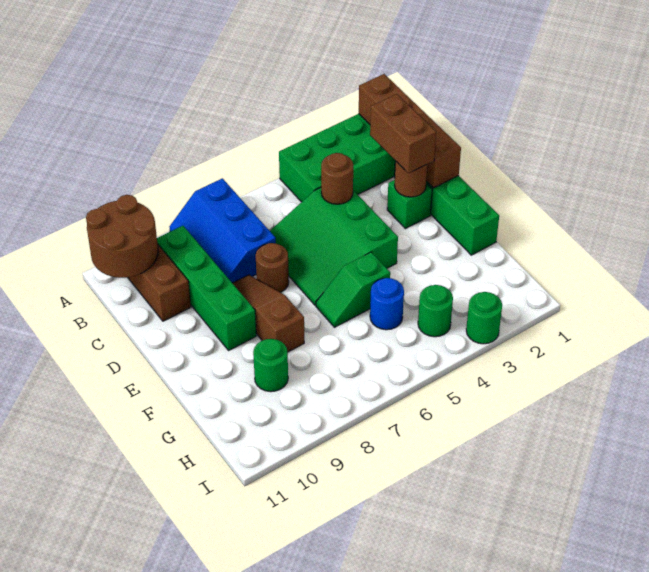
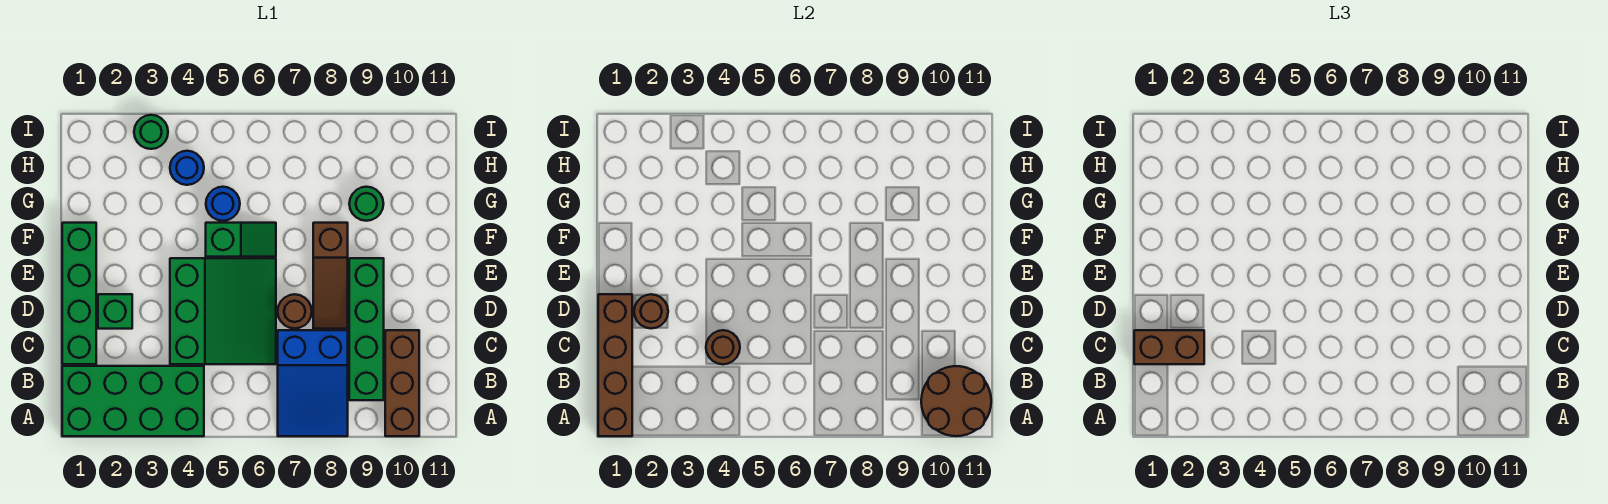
blue slope A7:C8 level 1 top 7 -> blue slope A7:C8 level 1 top C
brown brick C2:D2 level 3 -> brown brick C1:C2 level 3
green round brick H4 level 1 -> blue round brick H4 level 1

